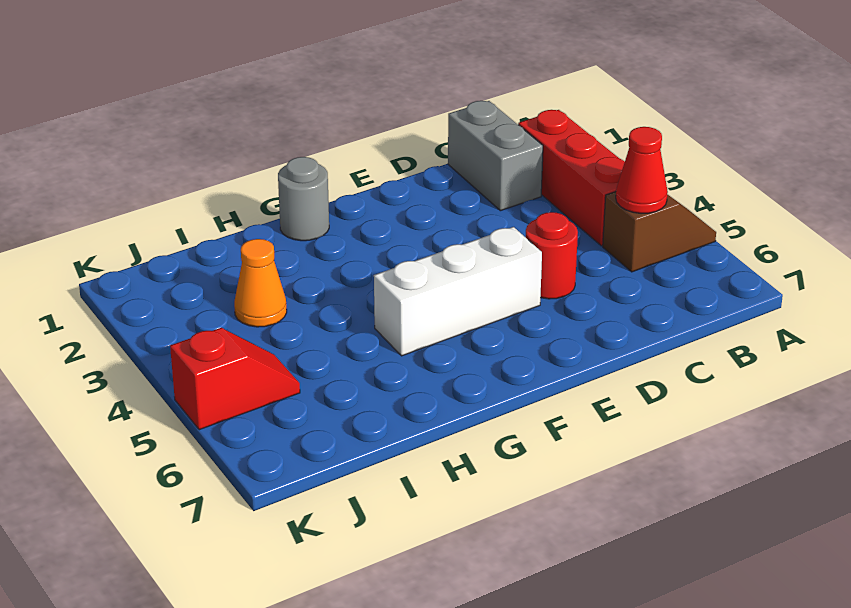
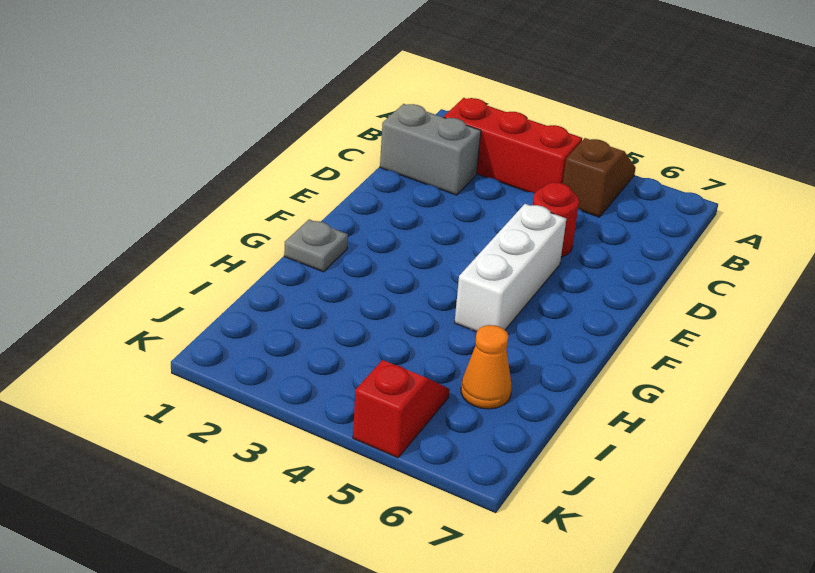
red cone B5 level 2 -> none
grey round brick G1 level 1 -> grey plate G1 level 1
orange cone I3 level 1 -> orange cone I6 level 1

